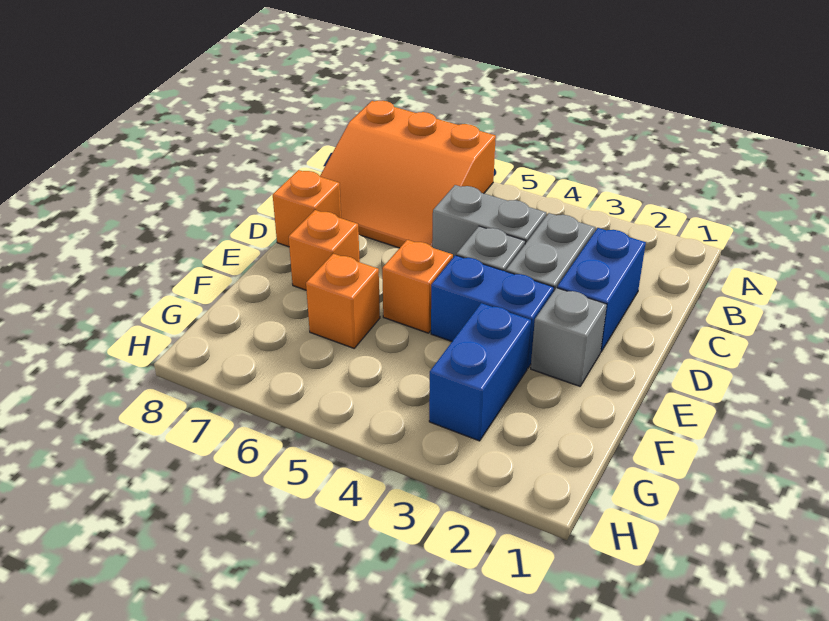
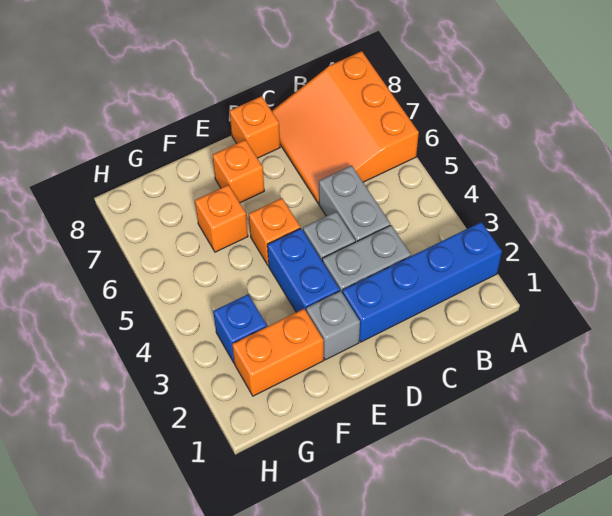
blue brick C2:D2 level 1 -> blue brick A2:D2 level 1
none -> orange brick F2:G2 level 1
blue brick F3:G3 level 1 -> blue brick G3 level 1

